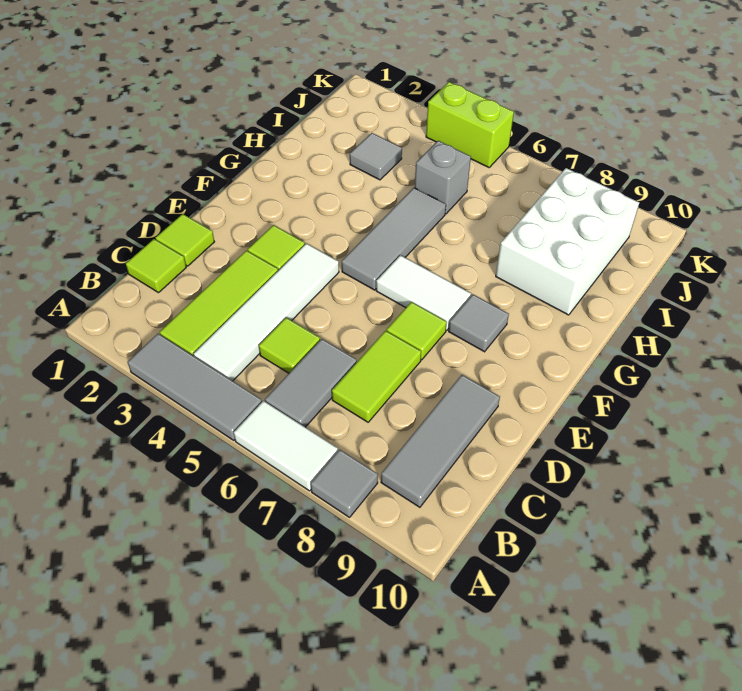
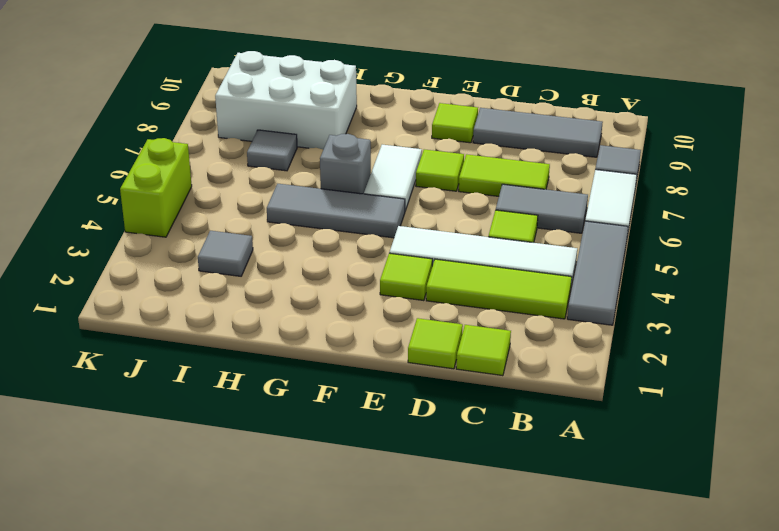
none -> lime tile E9 level 1
grey tile F8 level 1 -> grey tile I7 level 1
grey brick I5 level 1 -> grey brick G6 level 1

